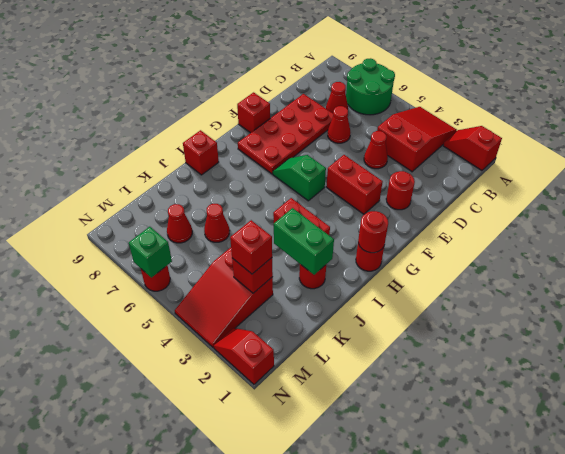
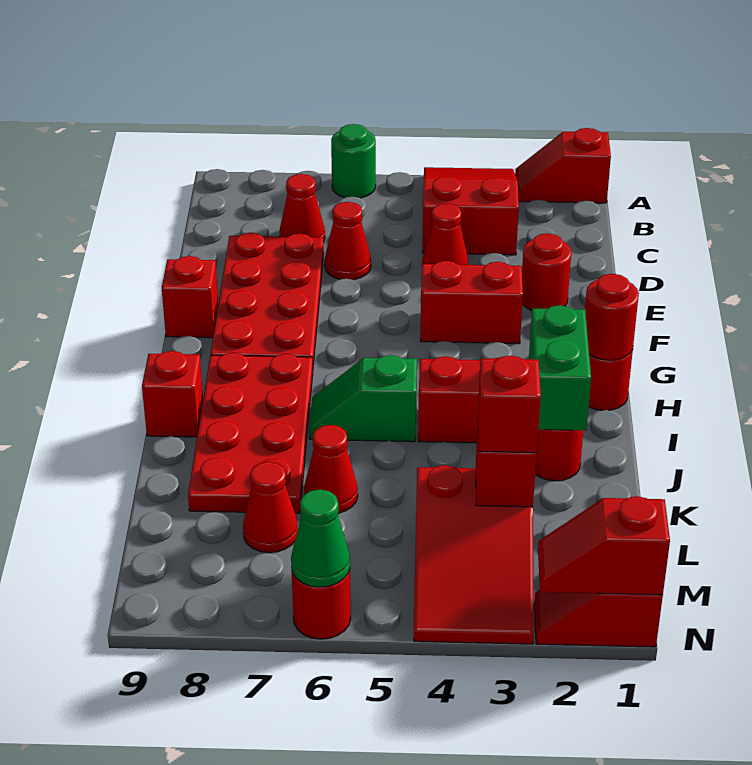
green round brick A6:B7 level 1 -> green round brick A6 level 1
green slope G5:G6 level 1 top 5 -> green slope I5:I6 level 1 top 5
none -> red plate H7:K8 level 1
green brick J2:J3 level 2 -> green brick I2:J2 level 2
none -> red slope N1:N2 level 2 top 1
green brick N6 level 2 -> green cone N6 level 2

